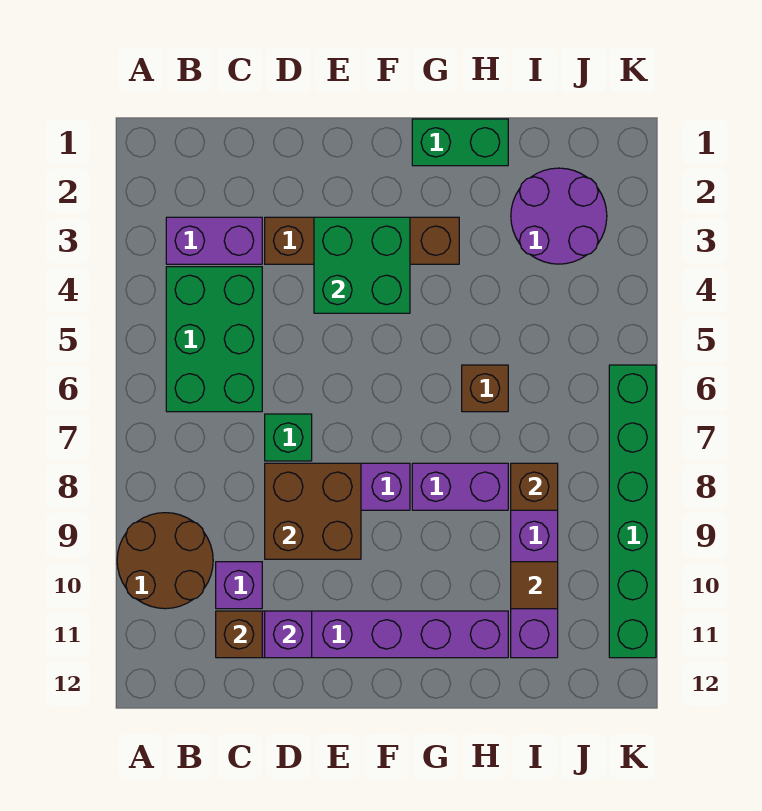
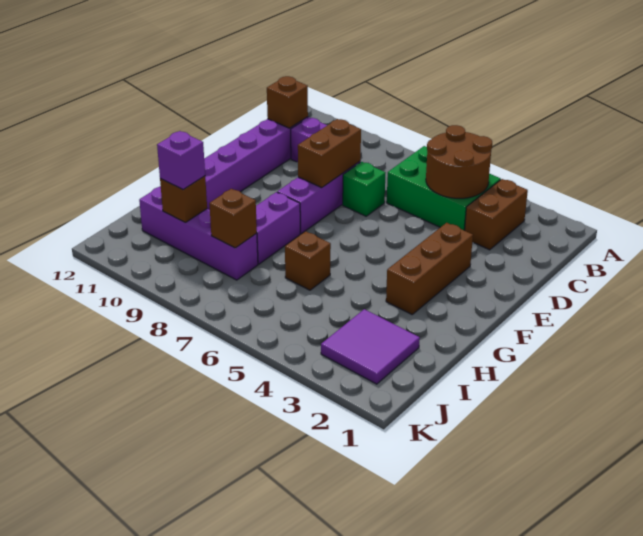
brown round brick A9:B10 level 1 -> brown round brick B4:C5 level 2
purple brick B3:C3 level 1 -> brown brick B3:C3 level 1
brown brick D3:G3 level 1 -> brown brick E3:G3 level 1
brown brick D8:E9 level 2 -> brown brick D8:E8 level 2
purple brick D11 level 2 -> purple brick I10 level 3
green brick E3:F4 level 2 -> none
green brick G1:H1 level 1 -> none
purple round brick I2:J3 level 1 -> purple tile I2:J3 level 1
brown tile I10 level 2 -> brown brick I10 level 2
green brick K6:K11 level 1 -> none

